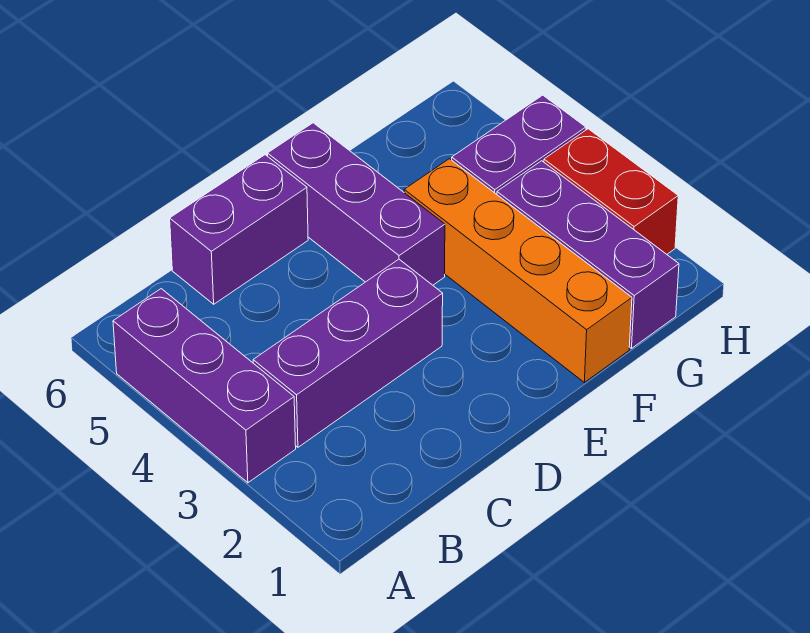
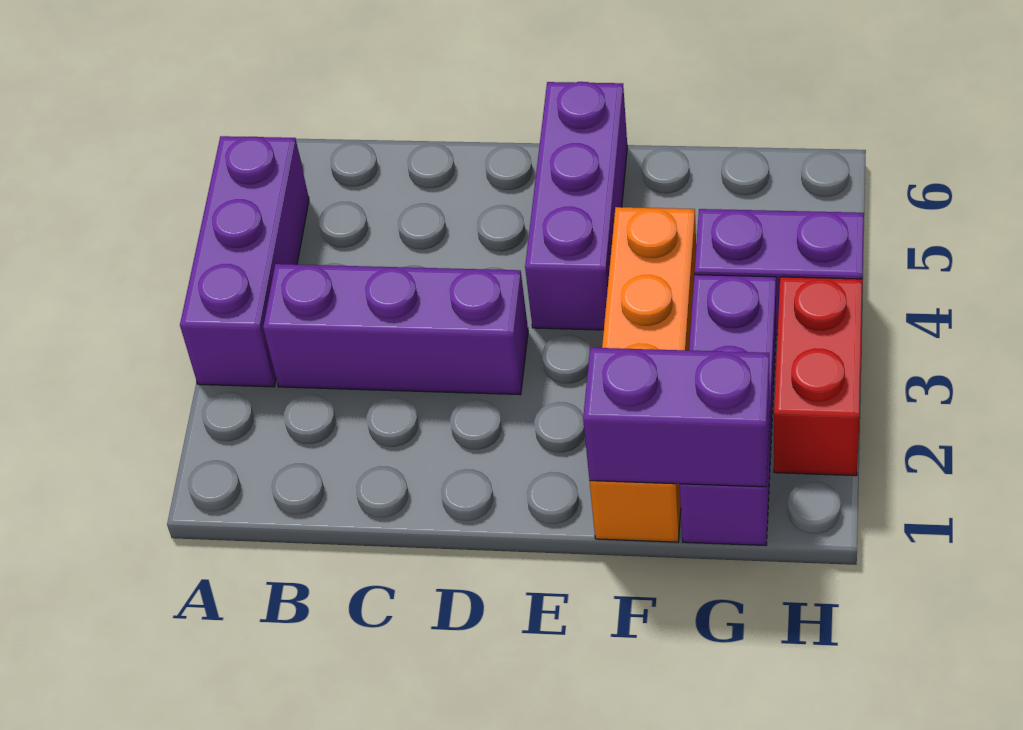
purple brick C6:D6 level 1 -> purple brick F1:G1 level 2

